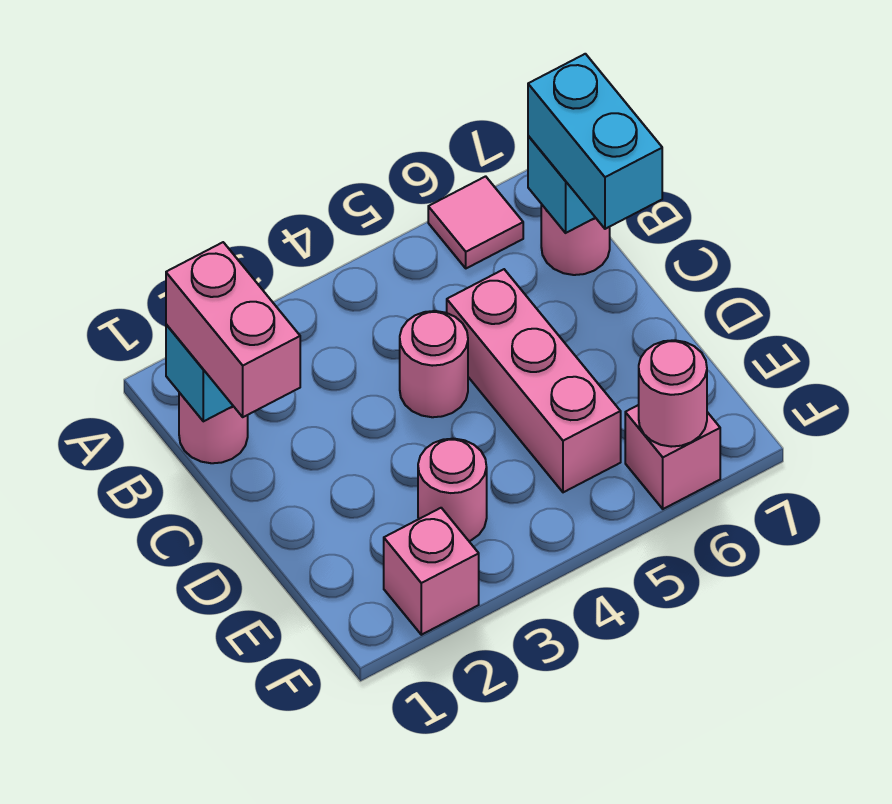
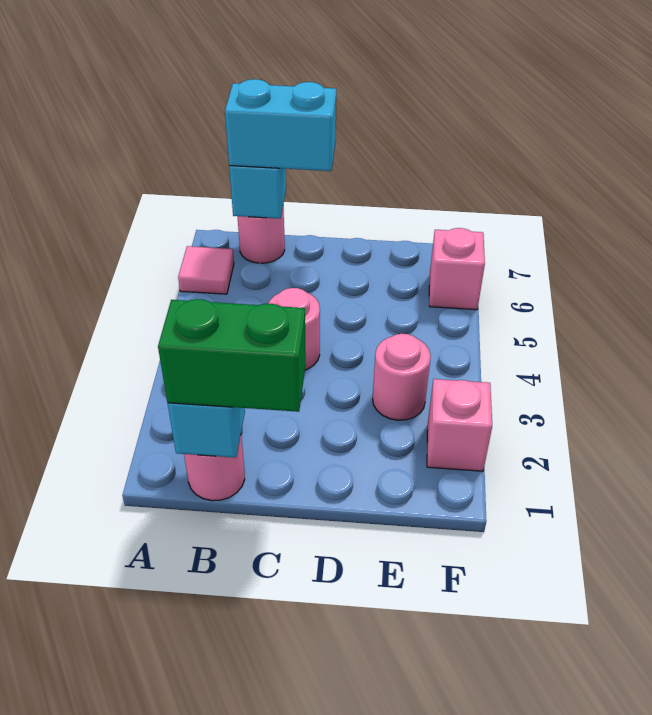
pink brick B1:C1 level 3 -> green brick B1:C1 level 3
pink brick C5:E5 level 1 -> none
pink round brick F6 level 2 -> none

